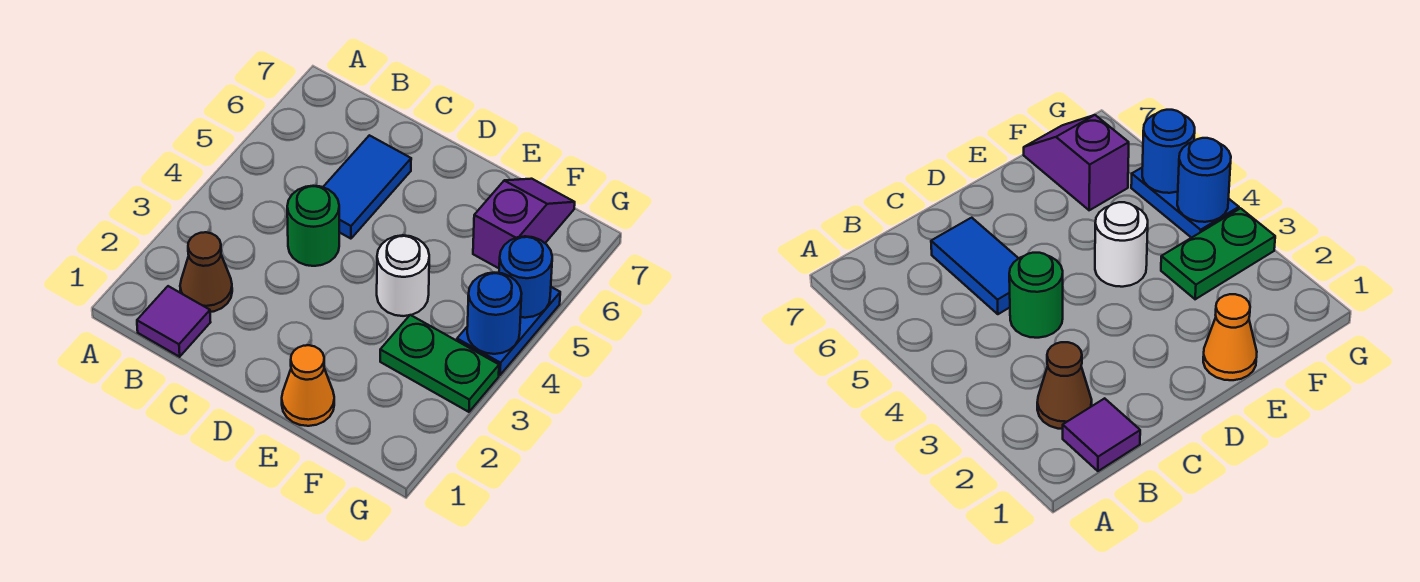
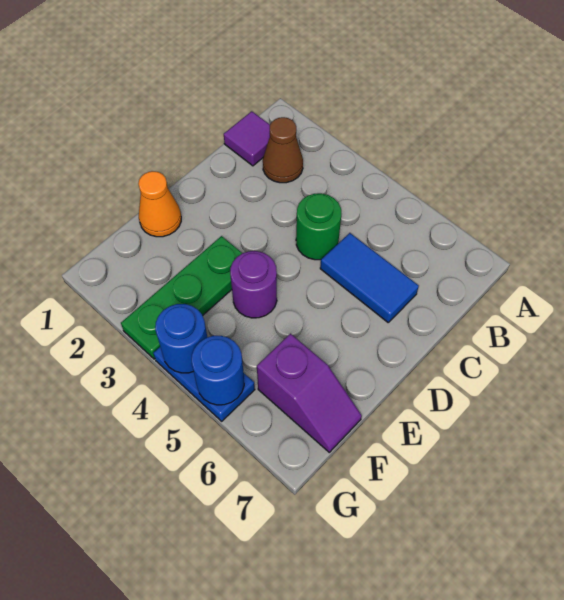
white round brick E4 level 1 -> purple round brick E4 level 1
green plate F3:G3 level 1 -> green plate E3:G3 level 1

